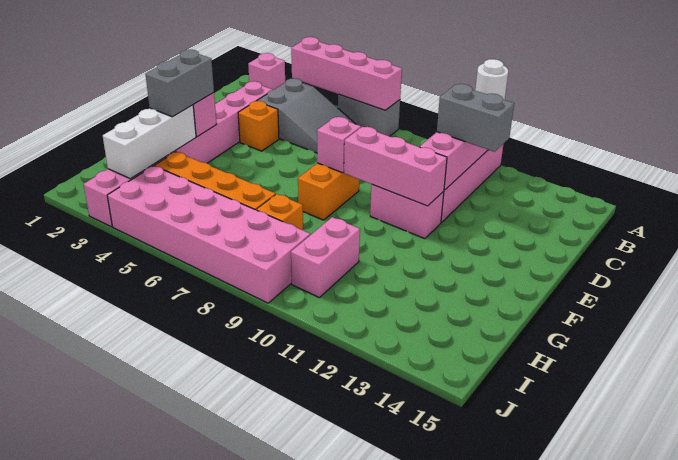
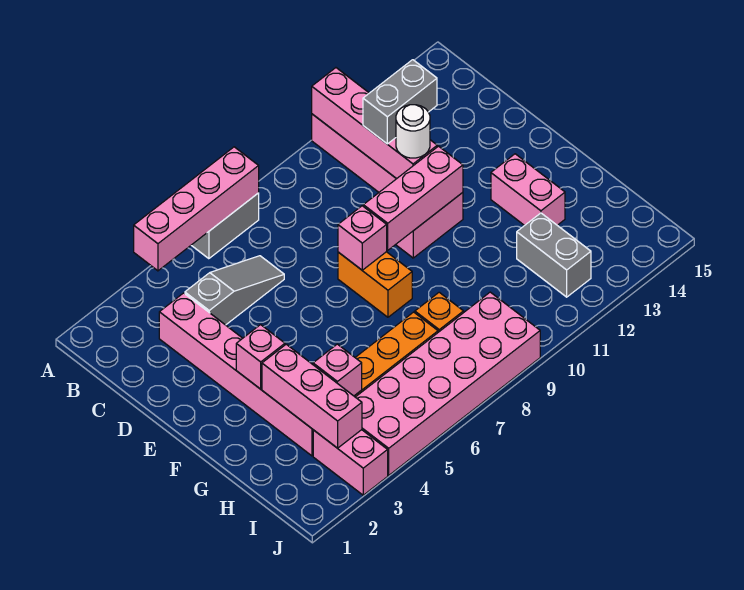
pink brick A2 level 1 -> pink brick H4 level 2
white round brick A11 level 3 -> white round brick D11 level 3
grey slope B4:C6 level 1 top 4 -> grey slope C4:C6 level 1 top 4
orange brick D4 level 1 -> none
grey brick F3:G3 level 3 -> grey brick H12:I12 level 1
white brick G3:I3 level 2 -> pink brick G3:I3 level 2
pink brick H10:I10 level 1 -> pink brick F13:G13 level 1

